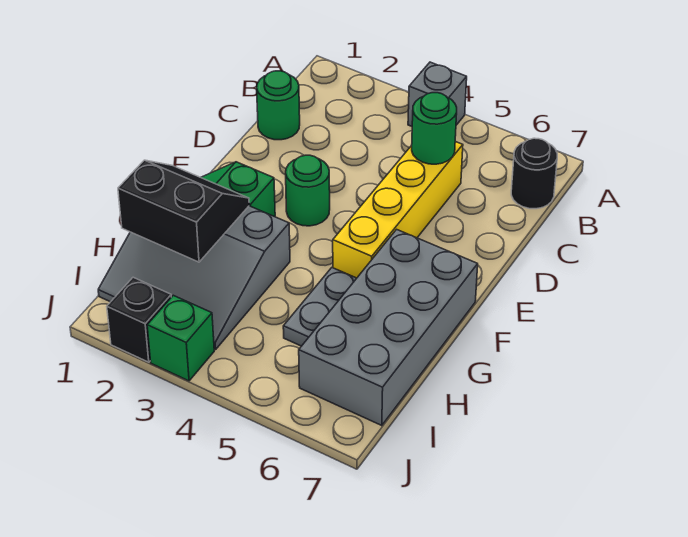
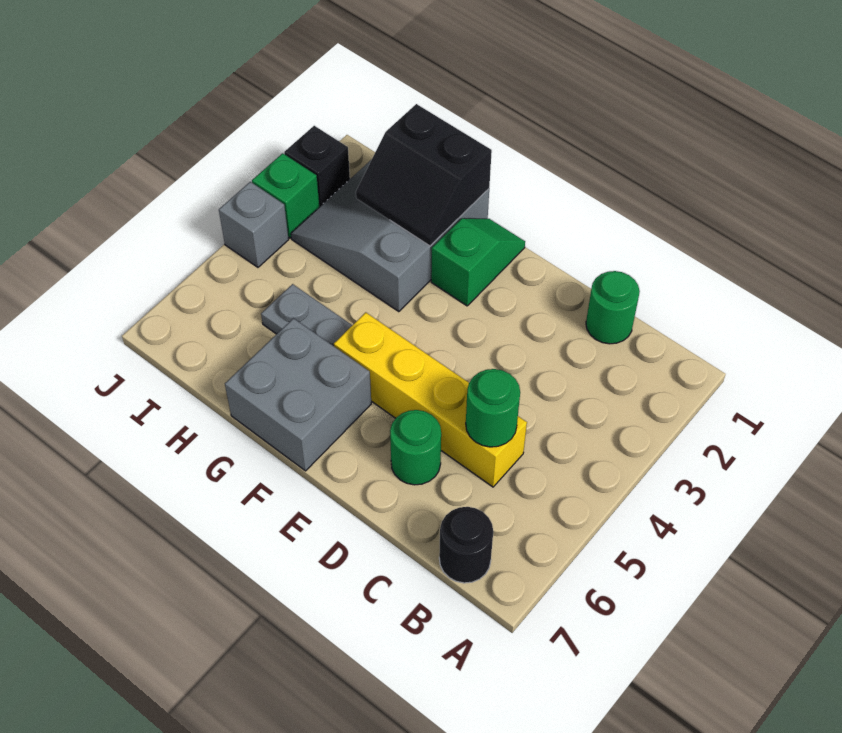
grey brick A4 level 1 -> grey brick J4 level 1
green round brick E3 level 1 -> green round brick D6 level 1
grey brick F6:I7 level 1 -> grey brick F6:G7 level 1
black slope G1:H2 level 2 top H -> black slope G1:H2 level 2 top 1

